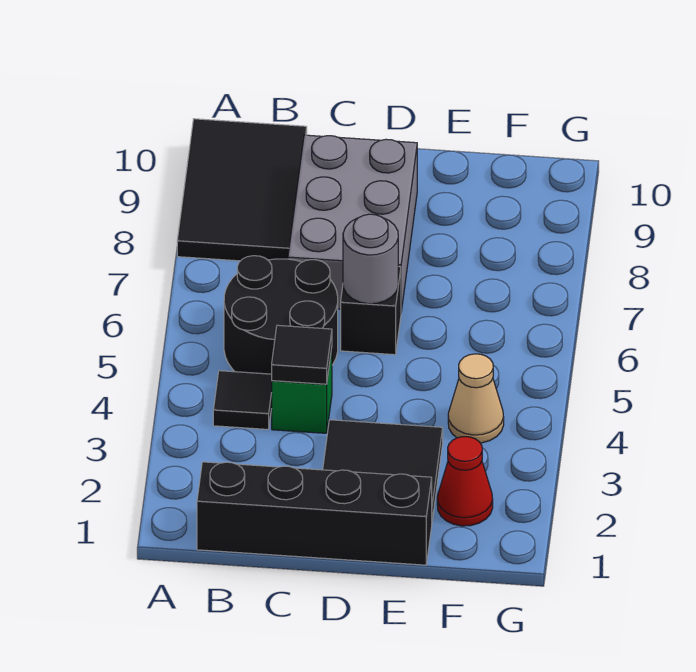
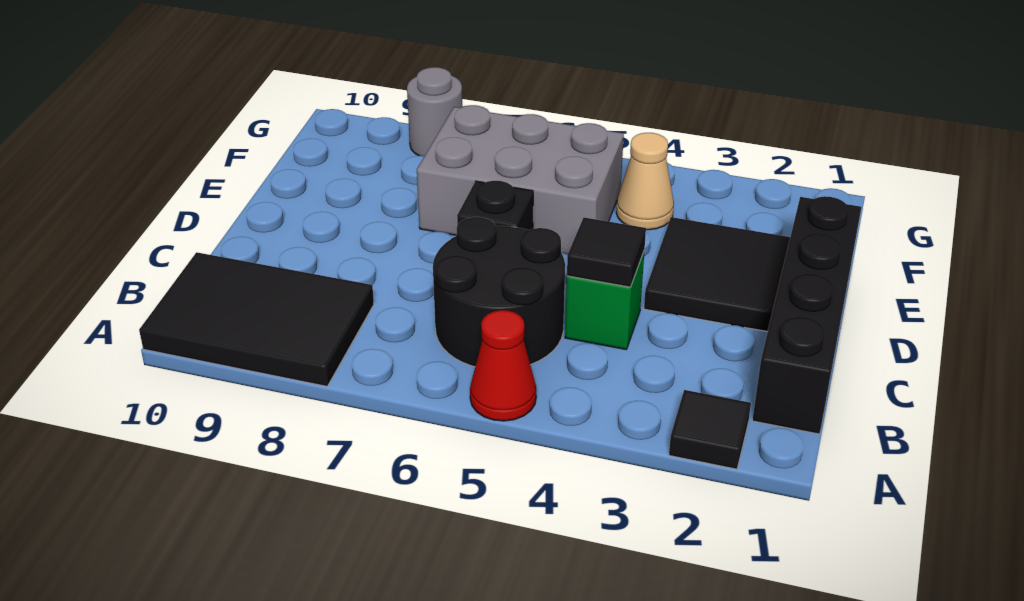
black tile B4 level 1 -> black tile A2 level 1
grey brick C7:D9 level 1 -> grey brick E5:F7 level 1
grey round brick D6 level 2 -> grey round brick G8 level 1
red cone F2 level 1 -> red cone A5 level 1

